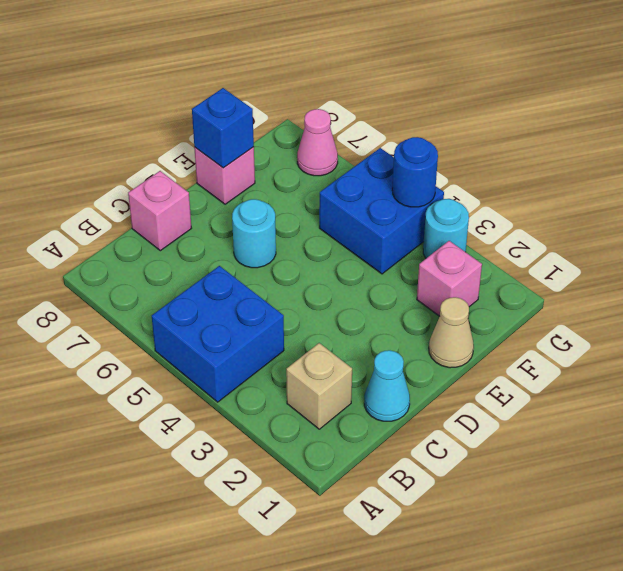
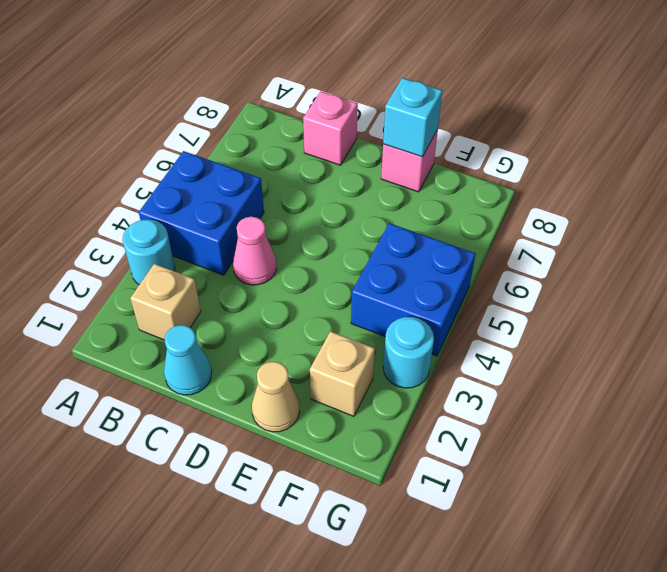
cyan round brick D6 level 1 -> cyan round brick A3 level 1
blue brick E8 level 2 -> cyan brick E8 level 2
pink brick F2 level 1 -> tan brick F2 level 1
blue round brick G4 level 2 -> none
pink cone G7 level 1 -> pink cone C4 level 1

